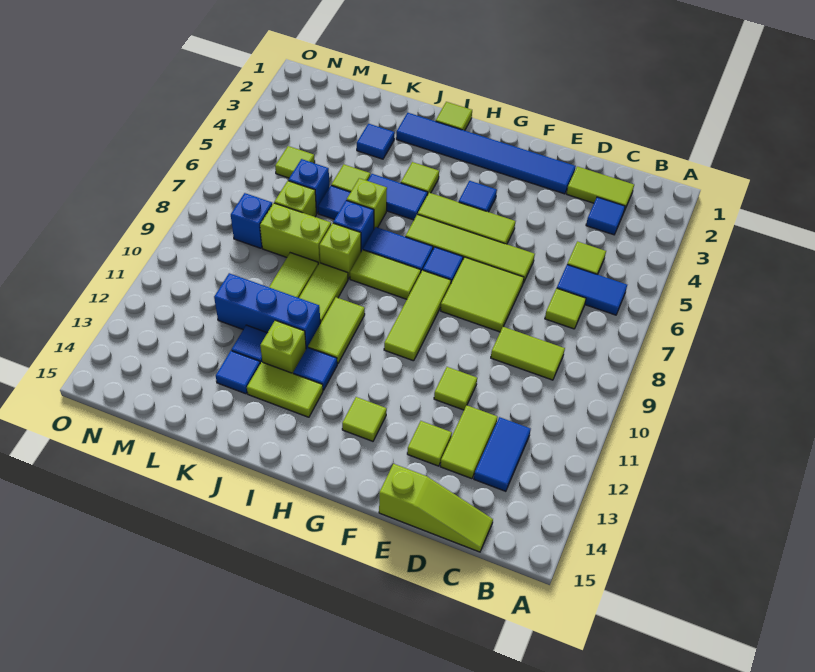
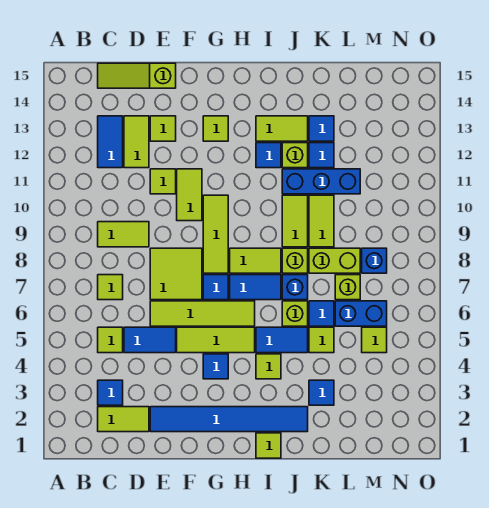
blue tile B6:C6 level 1 -> blue tile D5:E5 level 1
lime tile I10:I11 level 1 -> lime tile F10:F11 level 1
blue brick L6 level 1 -> blue brick L6:M6 level 1

